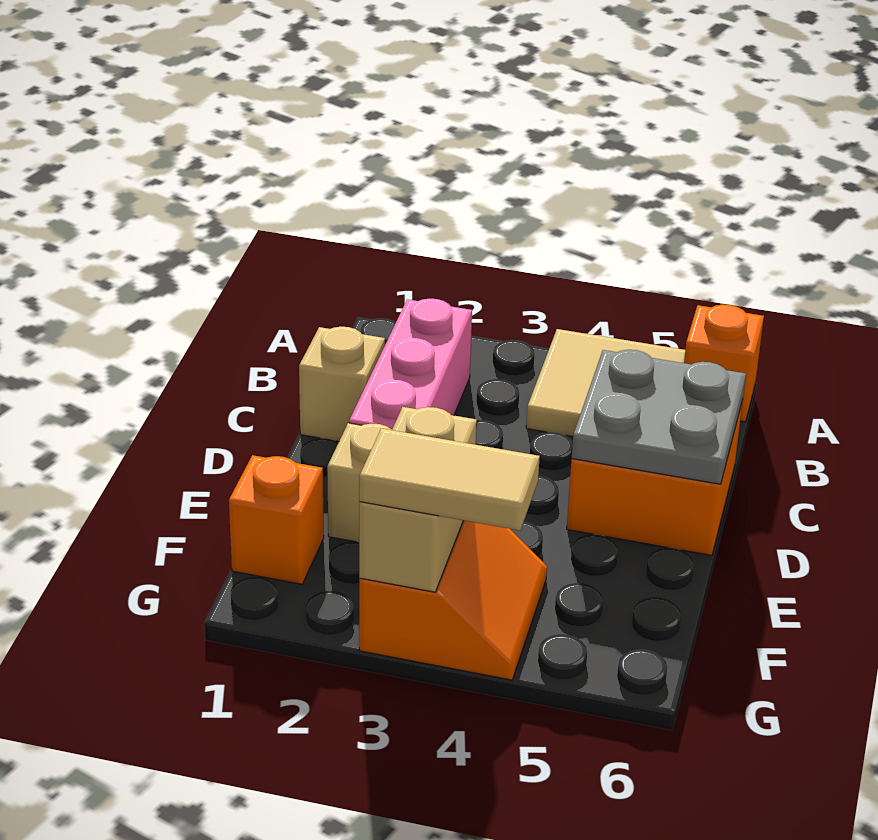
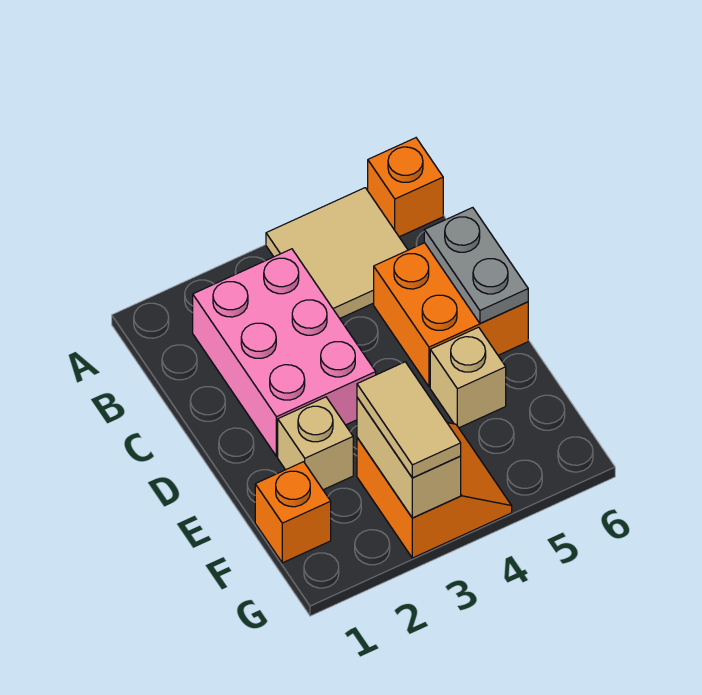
pink brick B2:D2 level 1 -> pink brick B2:D3 level 1
tan brick C1 level 1 -> tan brick E5 level 1
grey plate C5:D6 level 2 -> grey plate C6:D6 level 2
tan tile G3:G4 level 3 -> tan tile F3:G3 level 3

